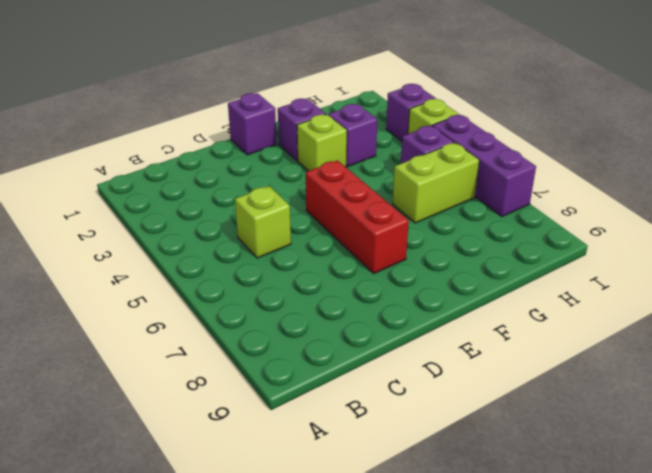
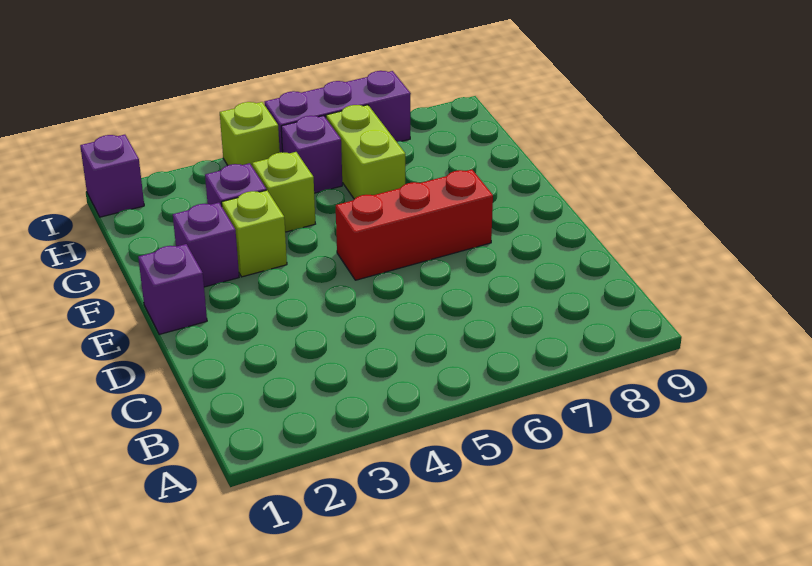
lime brick C5 level 1 -> lime brick G4 level 1
purple brick I3 level 1 -> purple brick I1 level 1

